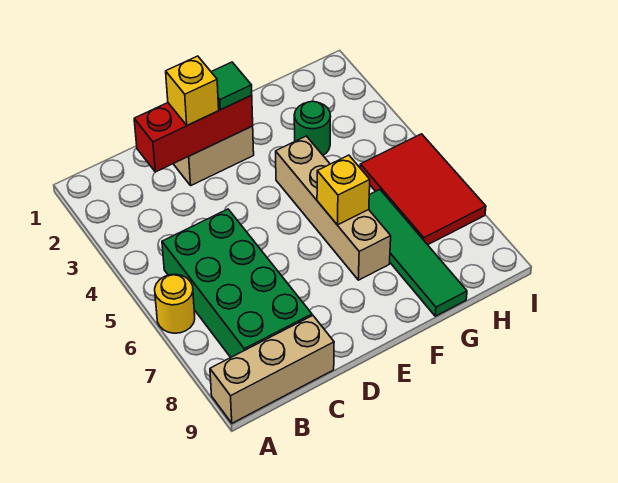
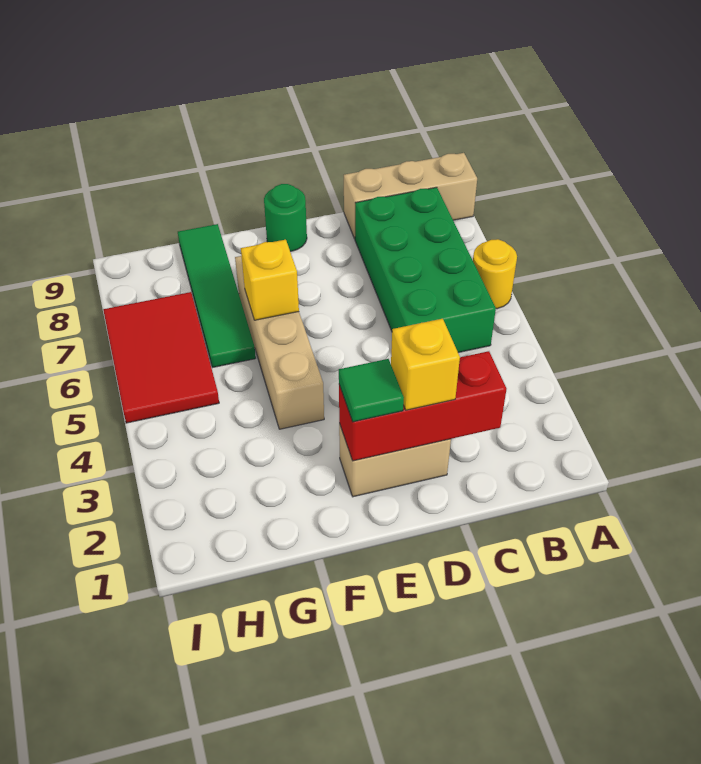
green round brick G3 level 1 -> green round brick E9 level 1

